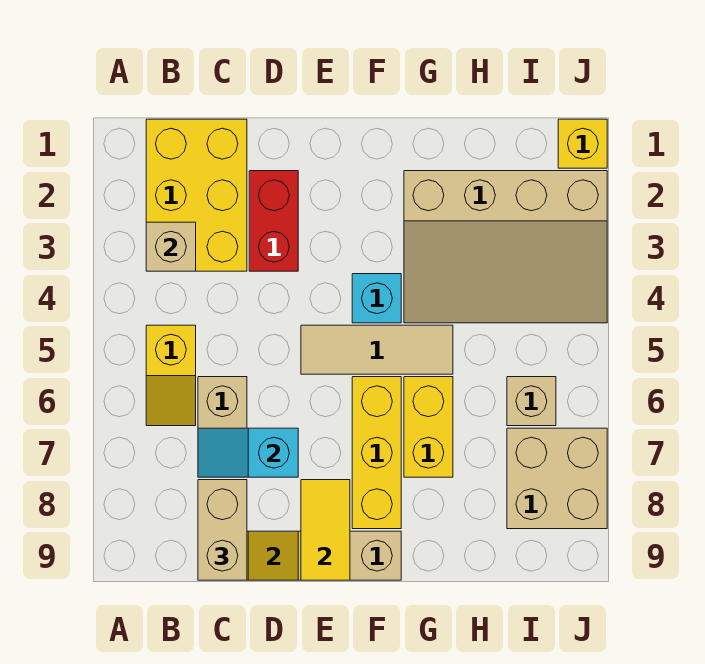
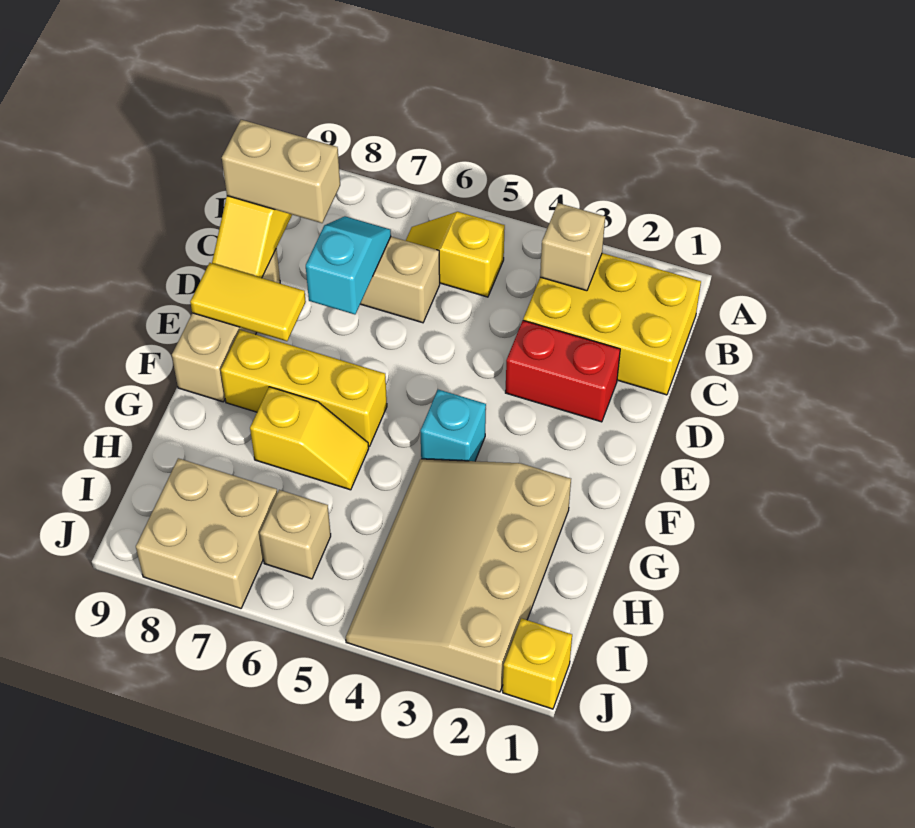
tan tile E5:G5 level 1 -> none
yellow brick G6:G7 level 1 -> yellow slope G6:G7 level 1 top 7

